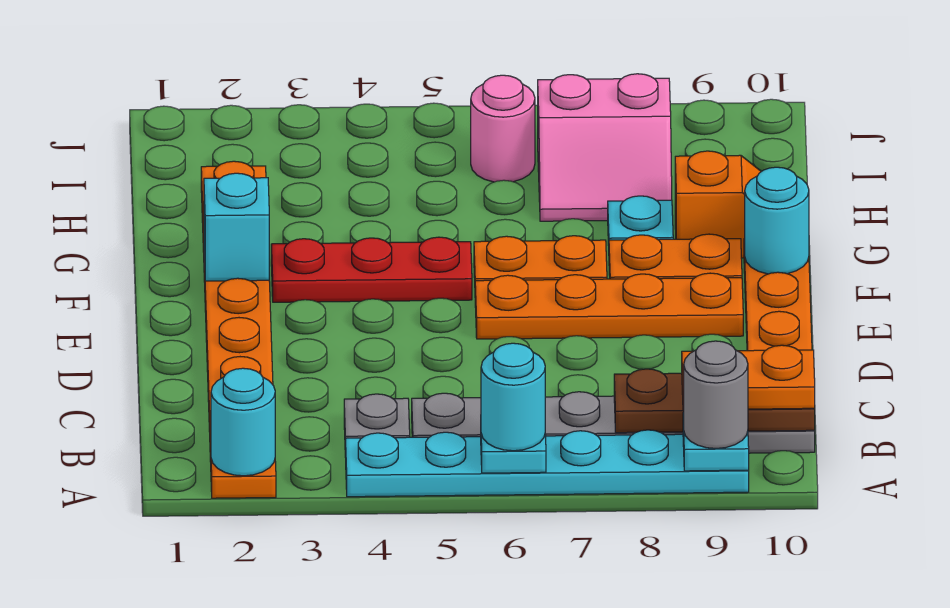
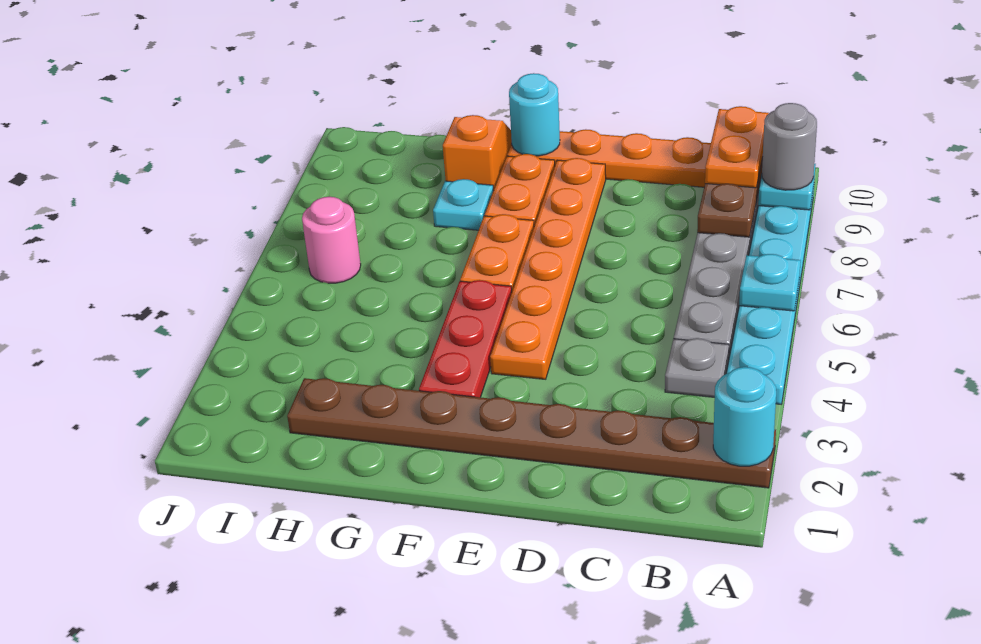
orange plate A2:H2 level 1 -> brown plate A2:H2 level 1
cyan round brick A6 level 3 -> none
orange plate E6:E9 level 1 -> orange plate E4:E9 level 1
cyan brick F2 level 2 -> none
pink slope H7:I8 level 1 top I -> none

